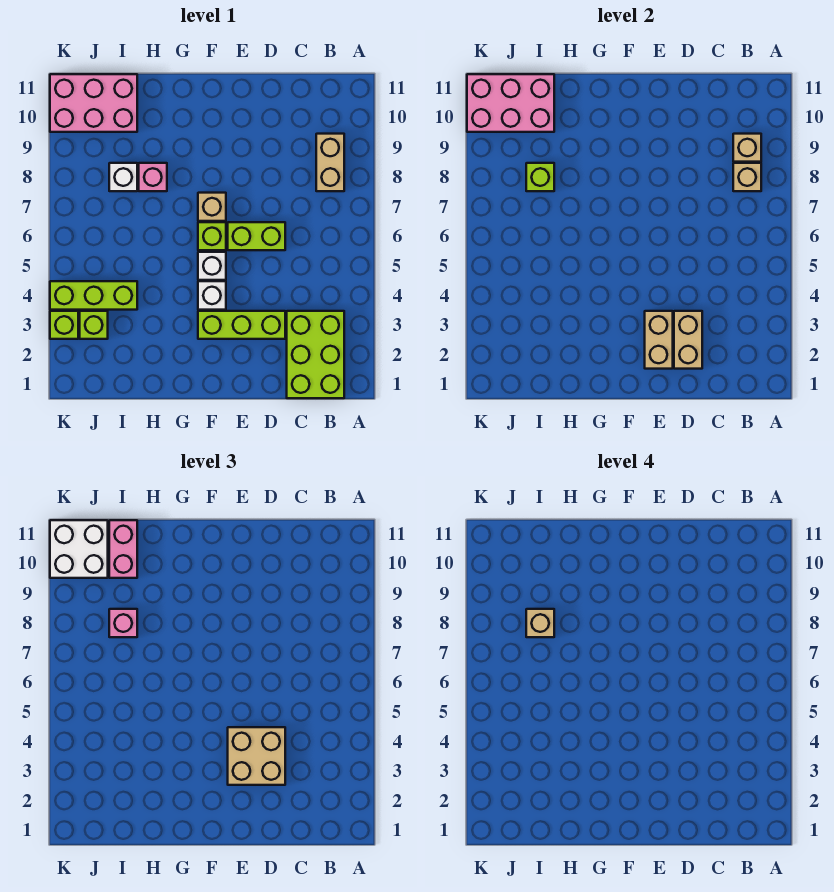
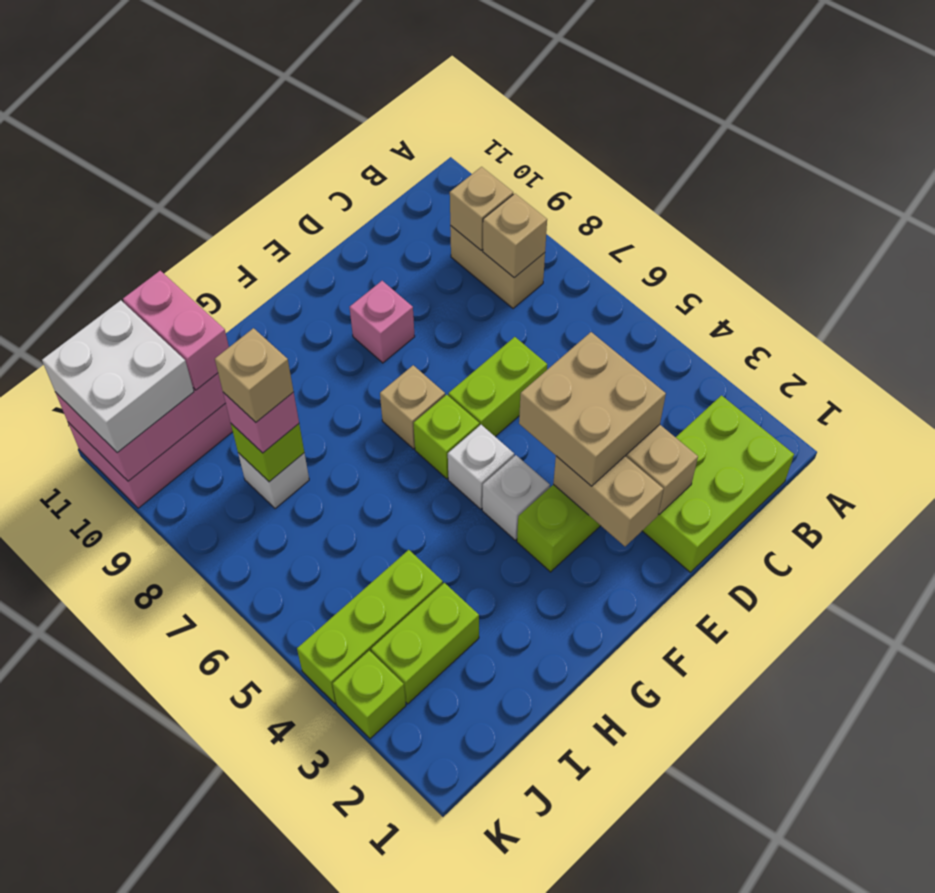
lime brick B1:C3 level 1 -> lime brick B1:D2 level 1
pink brick H8 level 1 -> pink brick E9 level 1
lime brick J3 level 1 -> lime brick I3:J3 level 1

